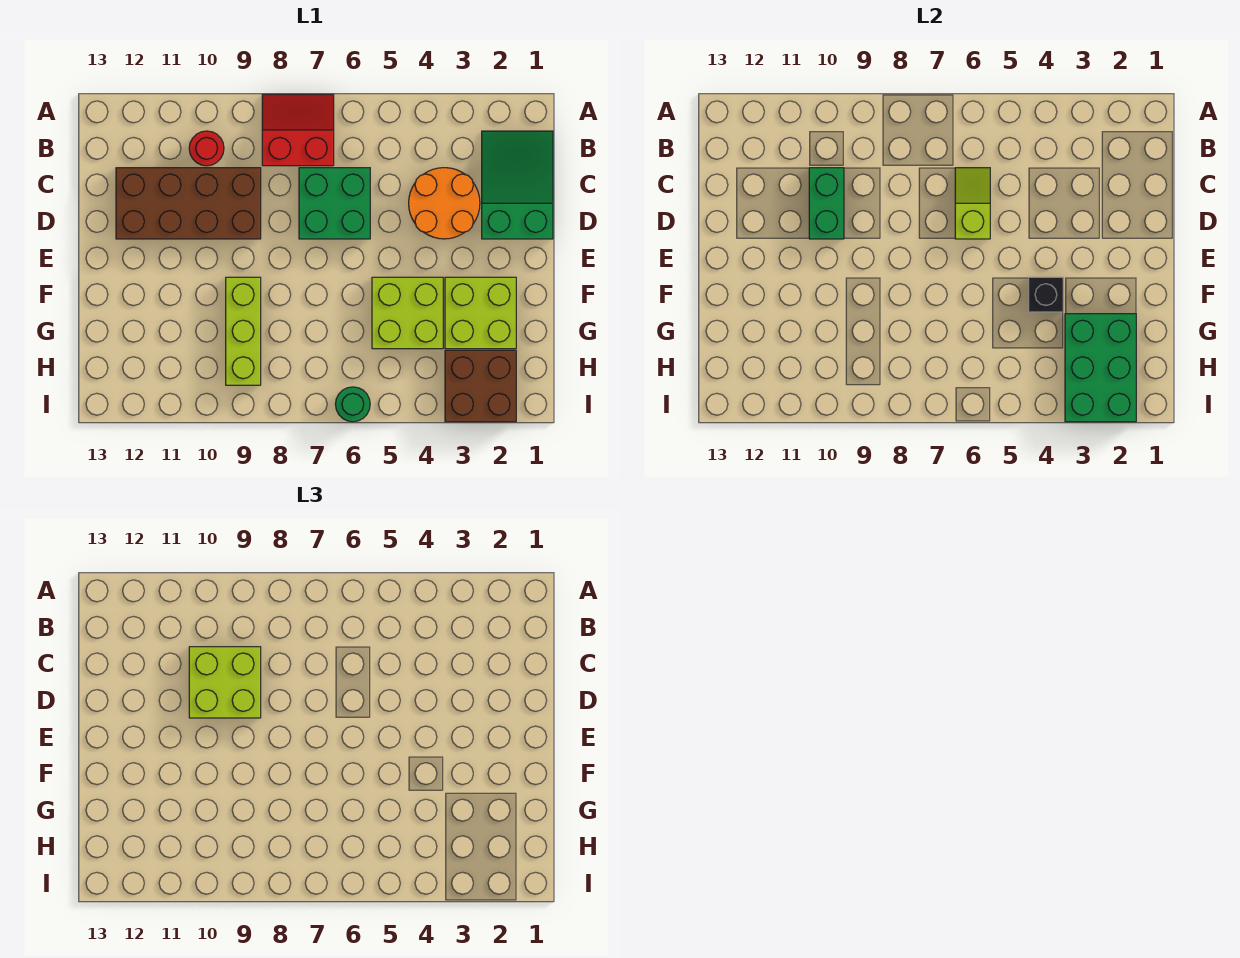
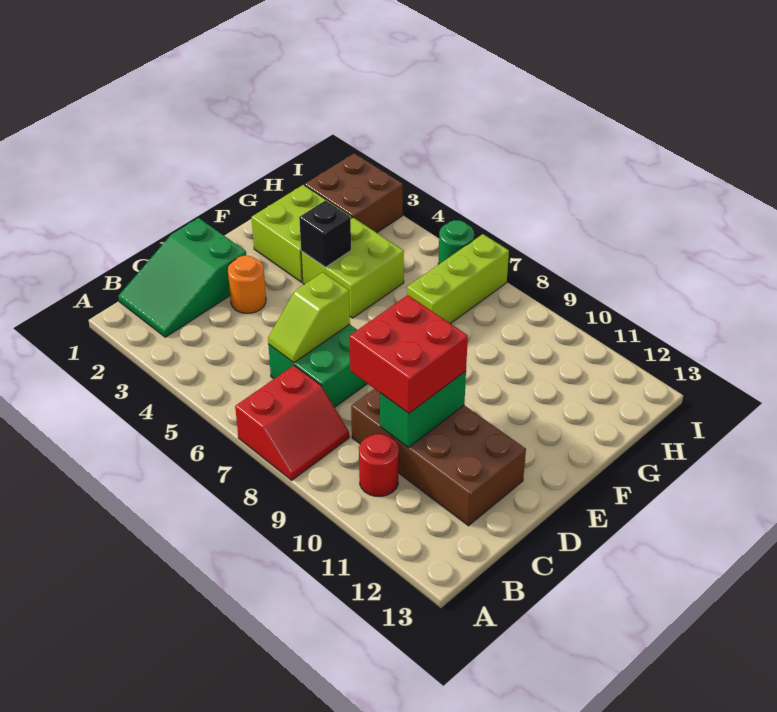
red slope A7:B8 level 1 top B -> red slope A7:B8 level 1 top 7
orange round brick C3:D4 level 1 -> orange round brick D3 level 1
lime brick C9:D10 level 3 -> red brick C9:D10 level 3
lime brick F9:H9 level 1 -> lime brick G7:I7 level 1
green brick G2:I3 level 2 -> none

